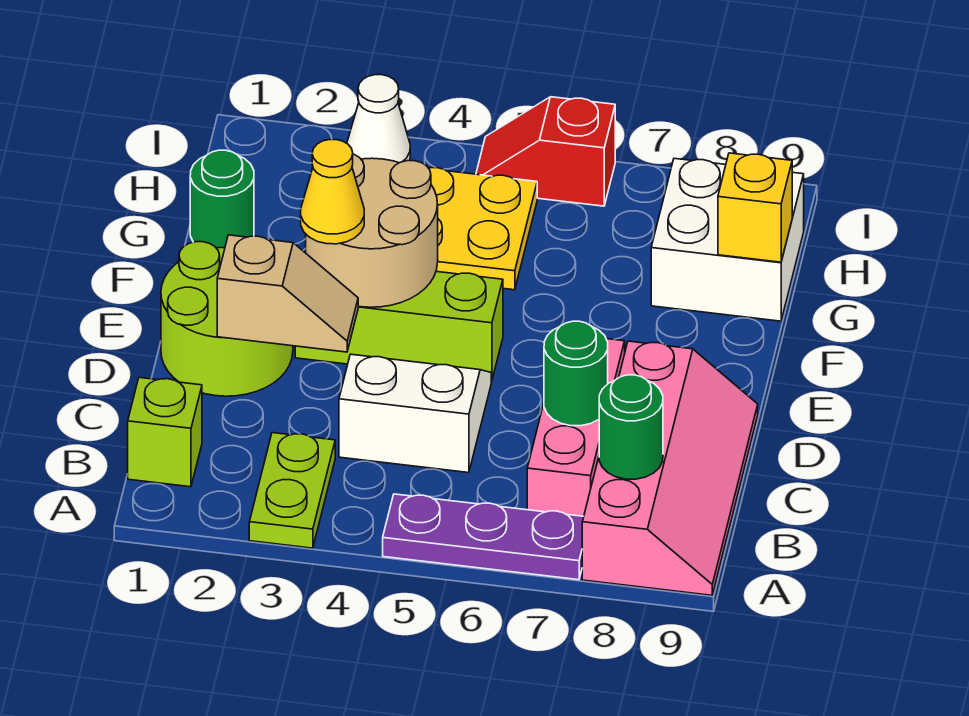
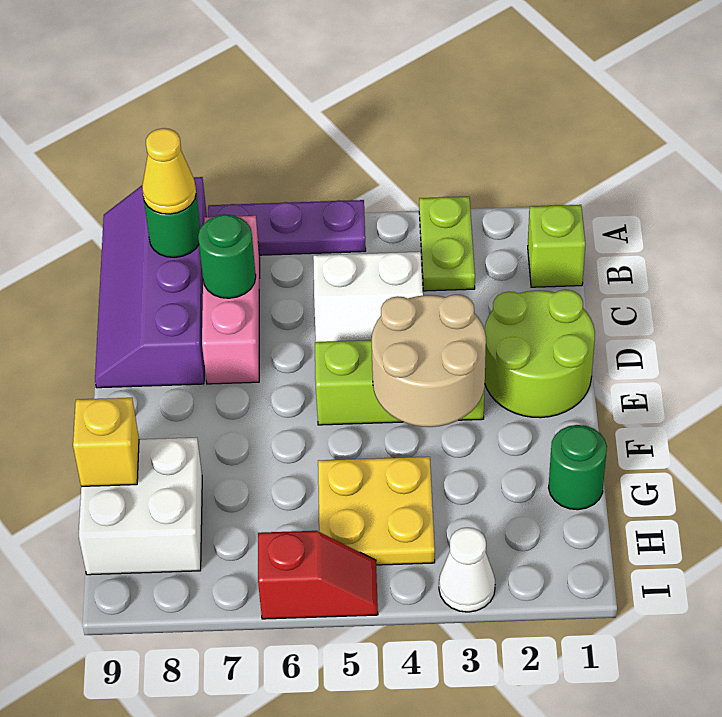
pink slope A8:D9 level 1 top 8 -> purple slope A8:D9 level 1 top 8
tan slope D2:D3 level 2 top 2 -> none
yellow cone E3 level 3 -> yellow cone B8 level 3

